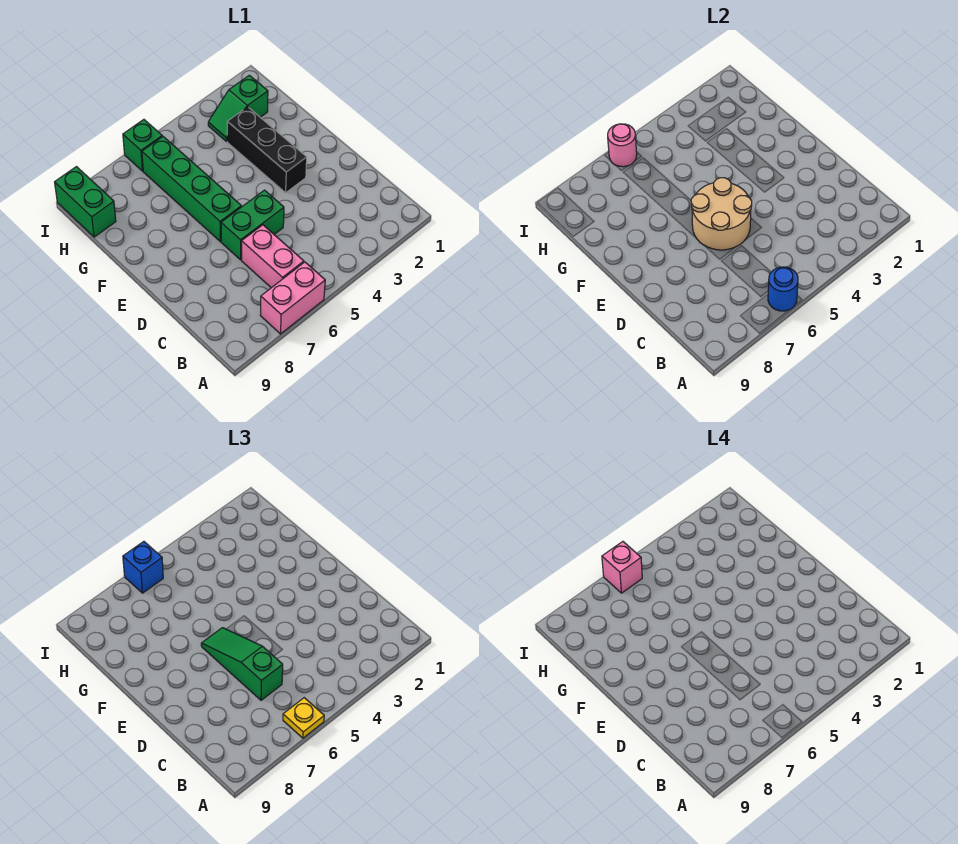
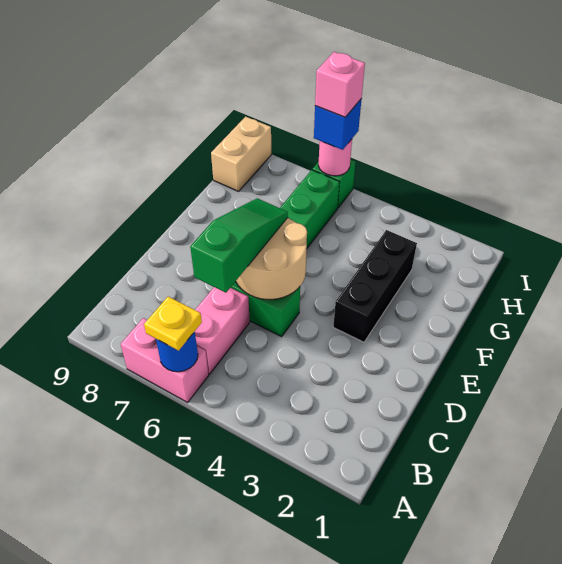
green slope H2:H3 level 1 top 2 -> none
green brick H9:I9 level 1 -> tan brick H9:I9 level 1

